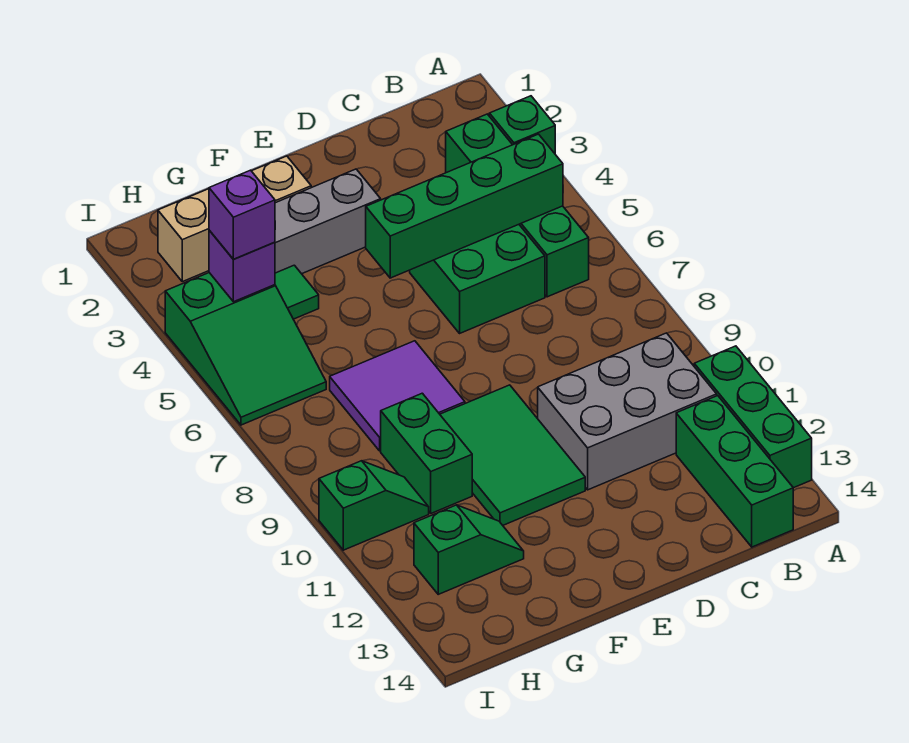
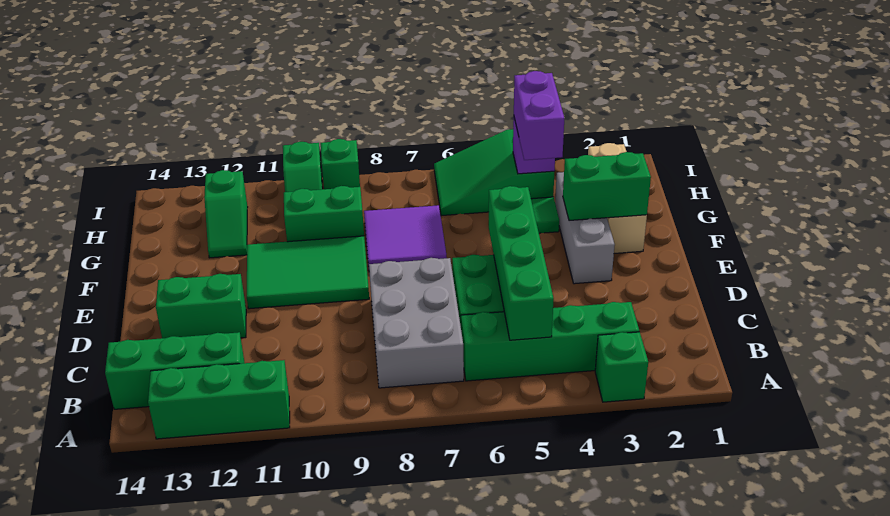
grey brick B10:D11 level 1 -> grey brick B7:D8 level 1
none -> green brick D12:D13 level 1
none -> green brick F2:F3 level 2
purple brick H4 level 3 -> purple brick G4:H4 level 3
none -> green brick I9 level 1

